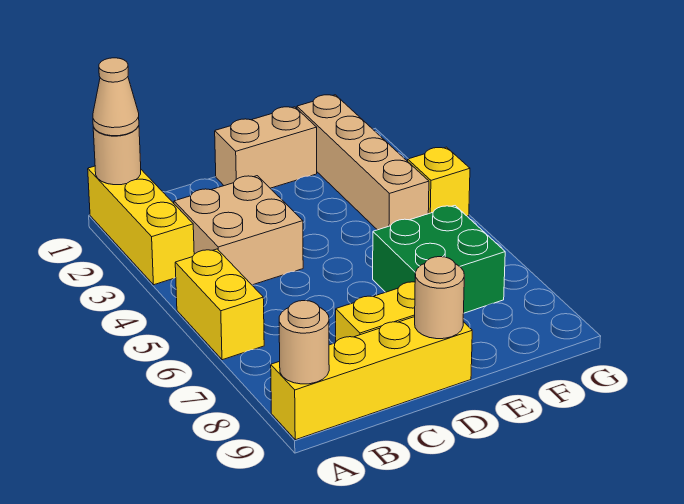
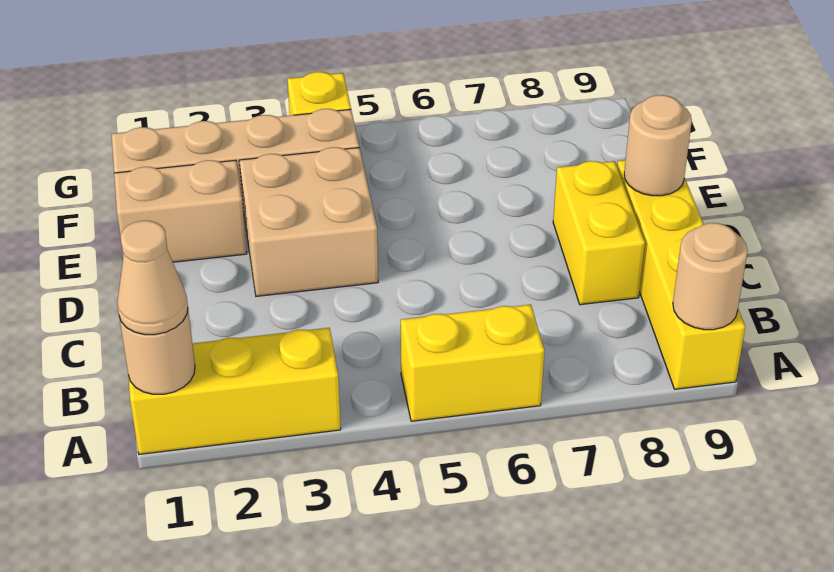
tan brick B3:C4 level 1 -> tan brick D3:E4 level 1
tan brick D1:E1 level 1 -> tan brick E1:E2 level 1
green brick E6:F7 level 1 -> none

